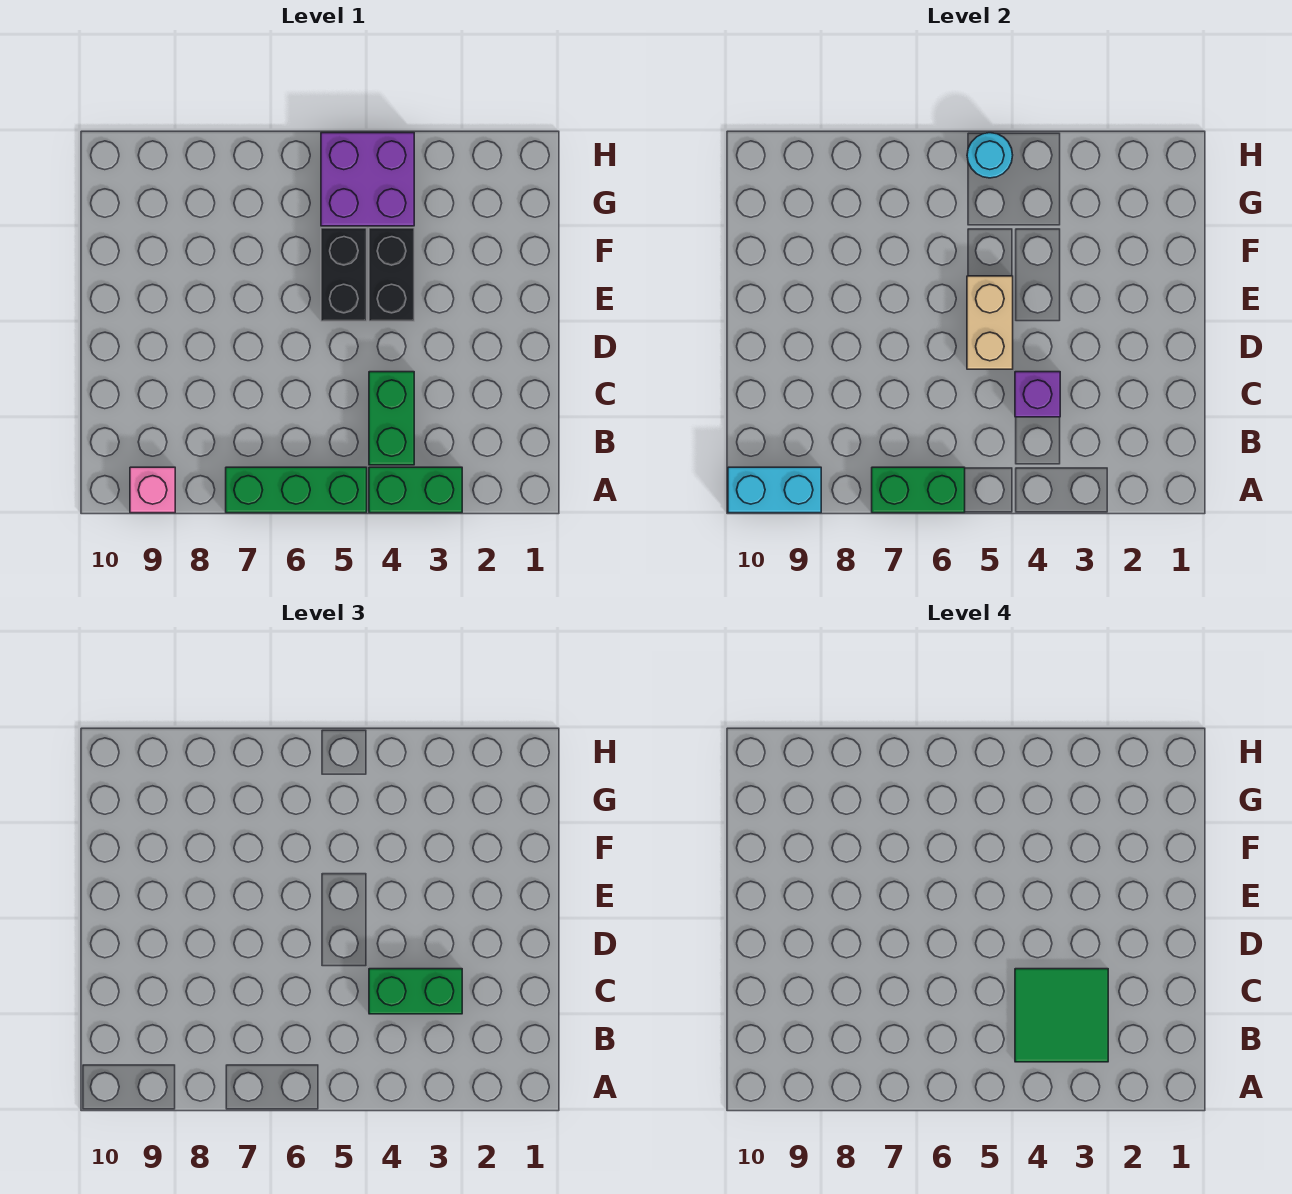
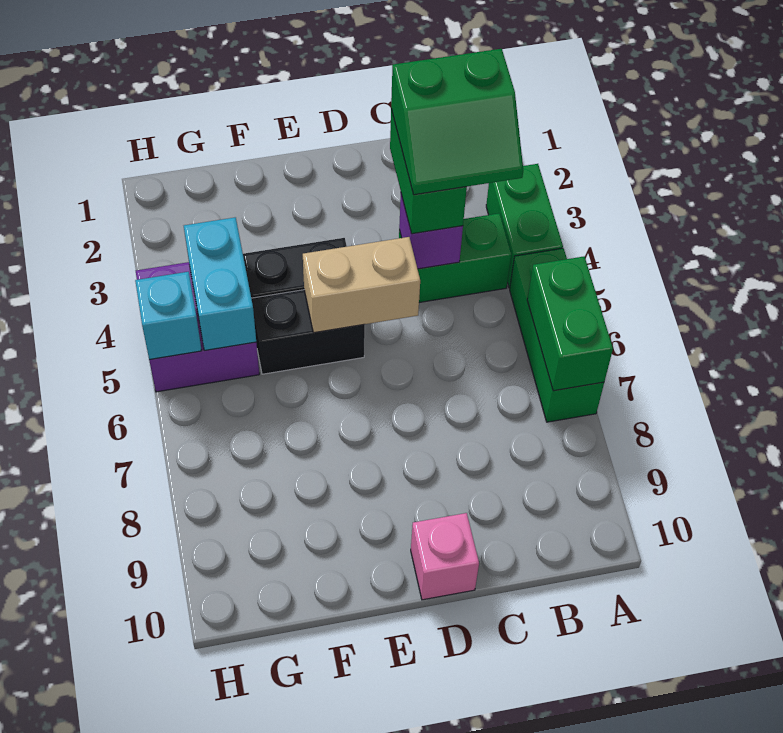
pink brick A9 level 1 -> pink brick D10 level 1
cyan brick A9:A10 level 2 -> cyan brick G4:G5 level 2
green tile B3:C4 level 4 -> green slope B3:C4 level 4 top 3
cyan round brick H5 level 2 -> cyan brick H5 level 2

